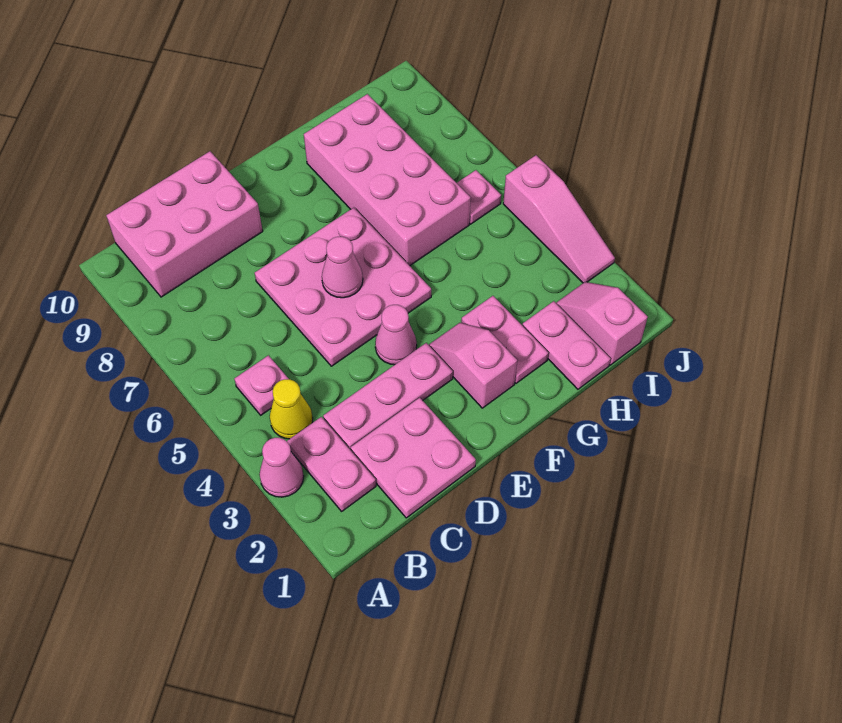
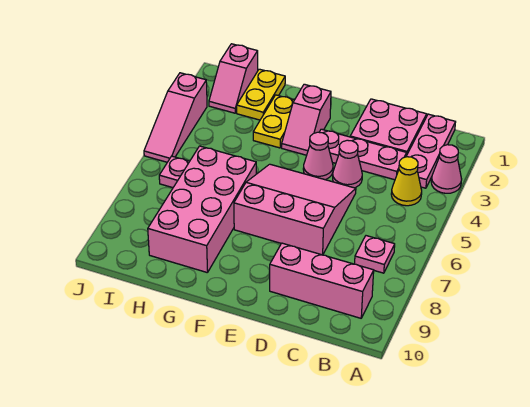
pink plate B2:B3 level 1 -> pink plate B1:B3 level 1
pink plate B5 level 1 -> pink plate B7 level 1
pink brick B9:D10 level 1 -> pink brick B9:D9 level 1
pink plate D5:F7 level 1 -> pink slope D5:F7 level 1 top 7
pink cone E6 level 2 -> pink cone D4 level 1
pink plate G2:G3 level 1 -> yellow plate G2:G3 level 1
pink plate H1:H2 level 1 -> yellow plate H1:H2 level 1
pink slope J3:J5 level 1 top 5 -> pink slope J3:J5 level 1 top 3

